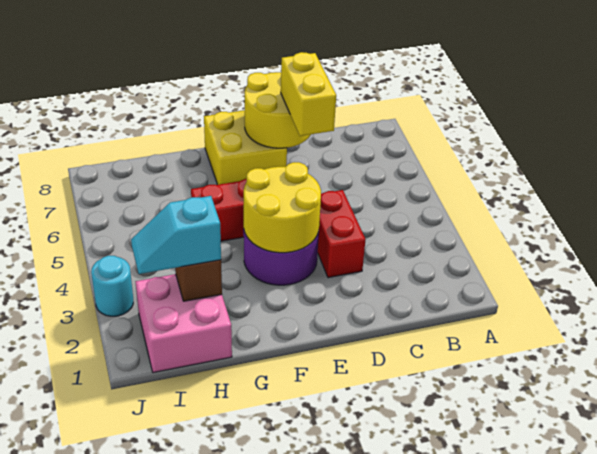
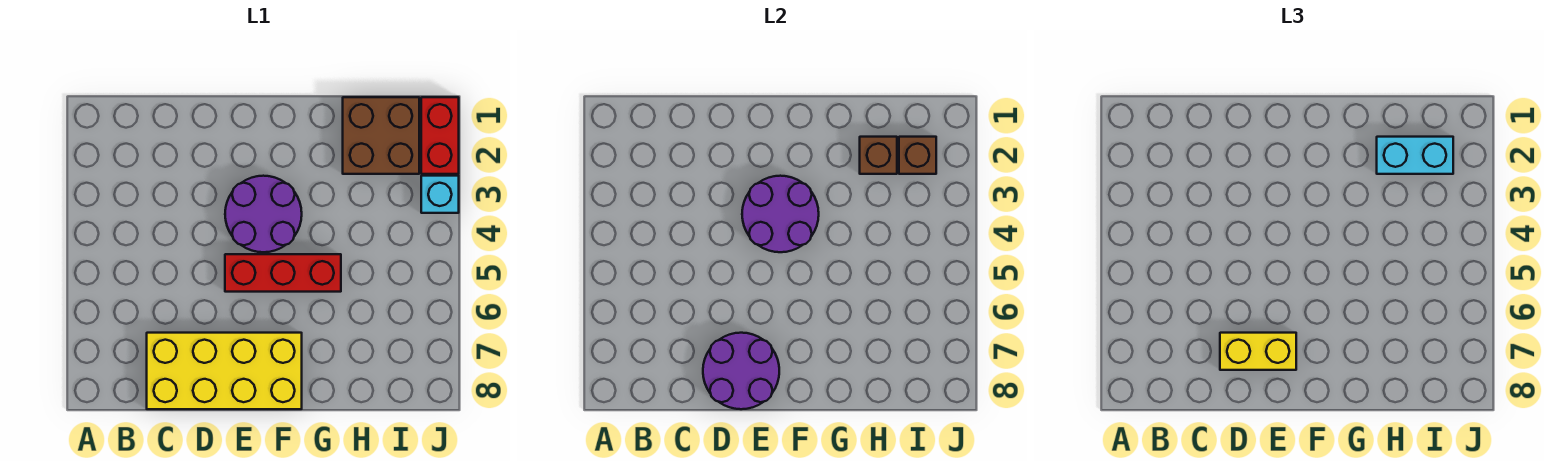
red brick D3:D4 level 1 -> red brick J1:J2 level 1
yellow brick D6:D7 level 3 -> yellow brick D7:E7 level 3
yellow round brick D7:E8 level 2 -> purple round brick D7:E8 level 2
yellow round brick E3:F4 level 2 -> purple round brick E3:F4 level 2
yellow brick E7:F8 level 1 -> yellow brick C7:F8 level 1
pink brick H1:I2 level 1 -> brown brick H1:I2 level 1
cyan slope H2:I2 level 3 top H -> cyan brick H2:I2 level 3
none -> brown brick I2 level 2
cyan round brick J3 level 1 -> cyan brick J3 level 1

